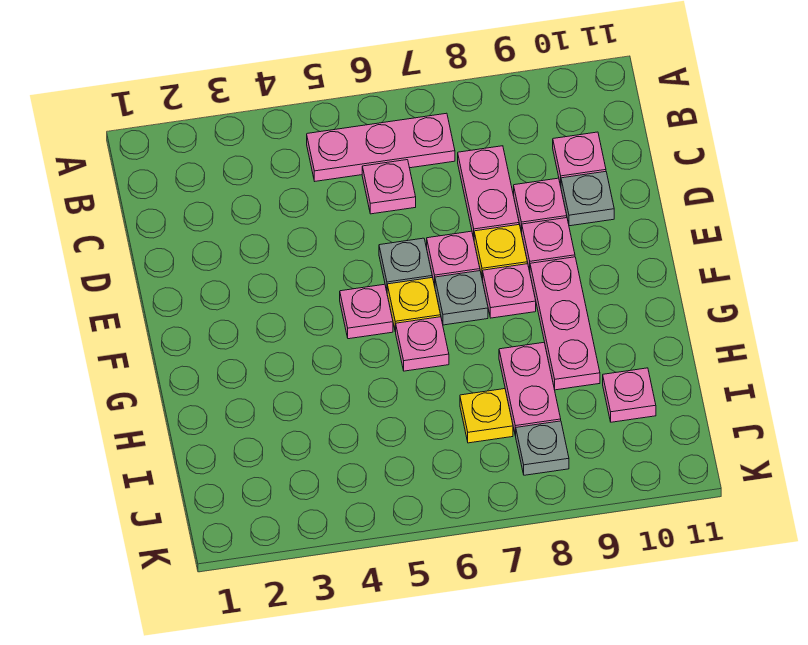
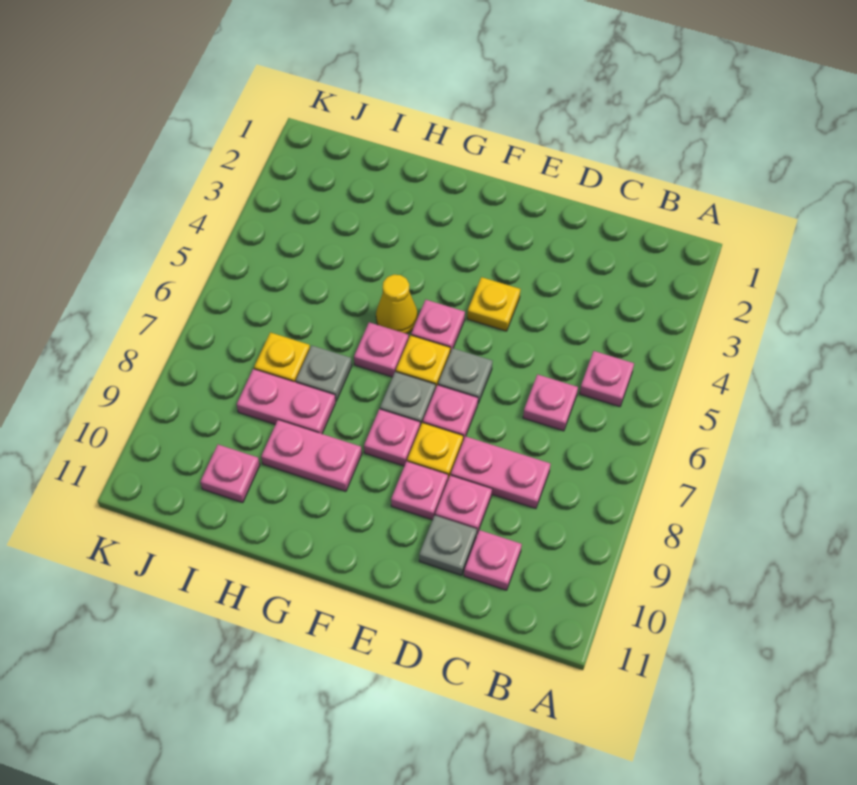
pink plate B5:B7 level 1 -> pink plate B5 level 1
none -> yellow plate E4 level 1
pink plate F9:H9 level 1 -> pink plate G9:H9 level 1
none -> yellow cone G5 level 1
grey plate J8 level 1 -> grey plate H7 level 1

